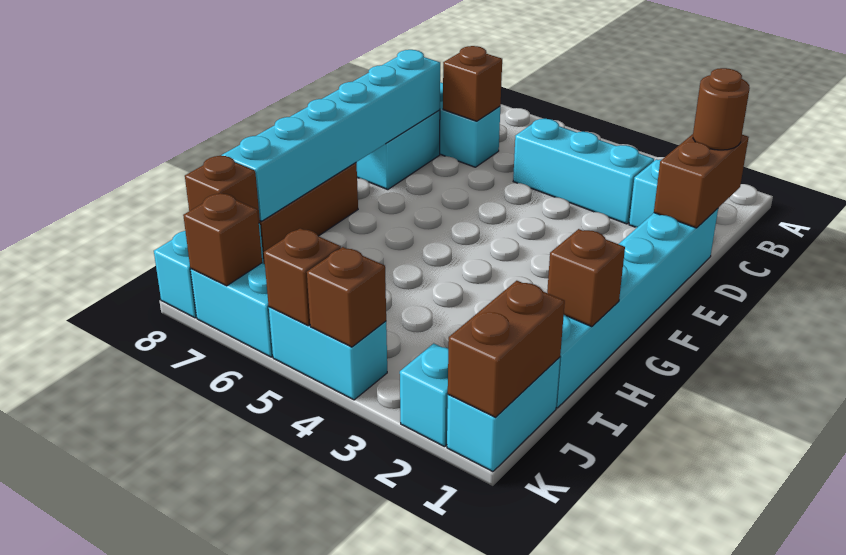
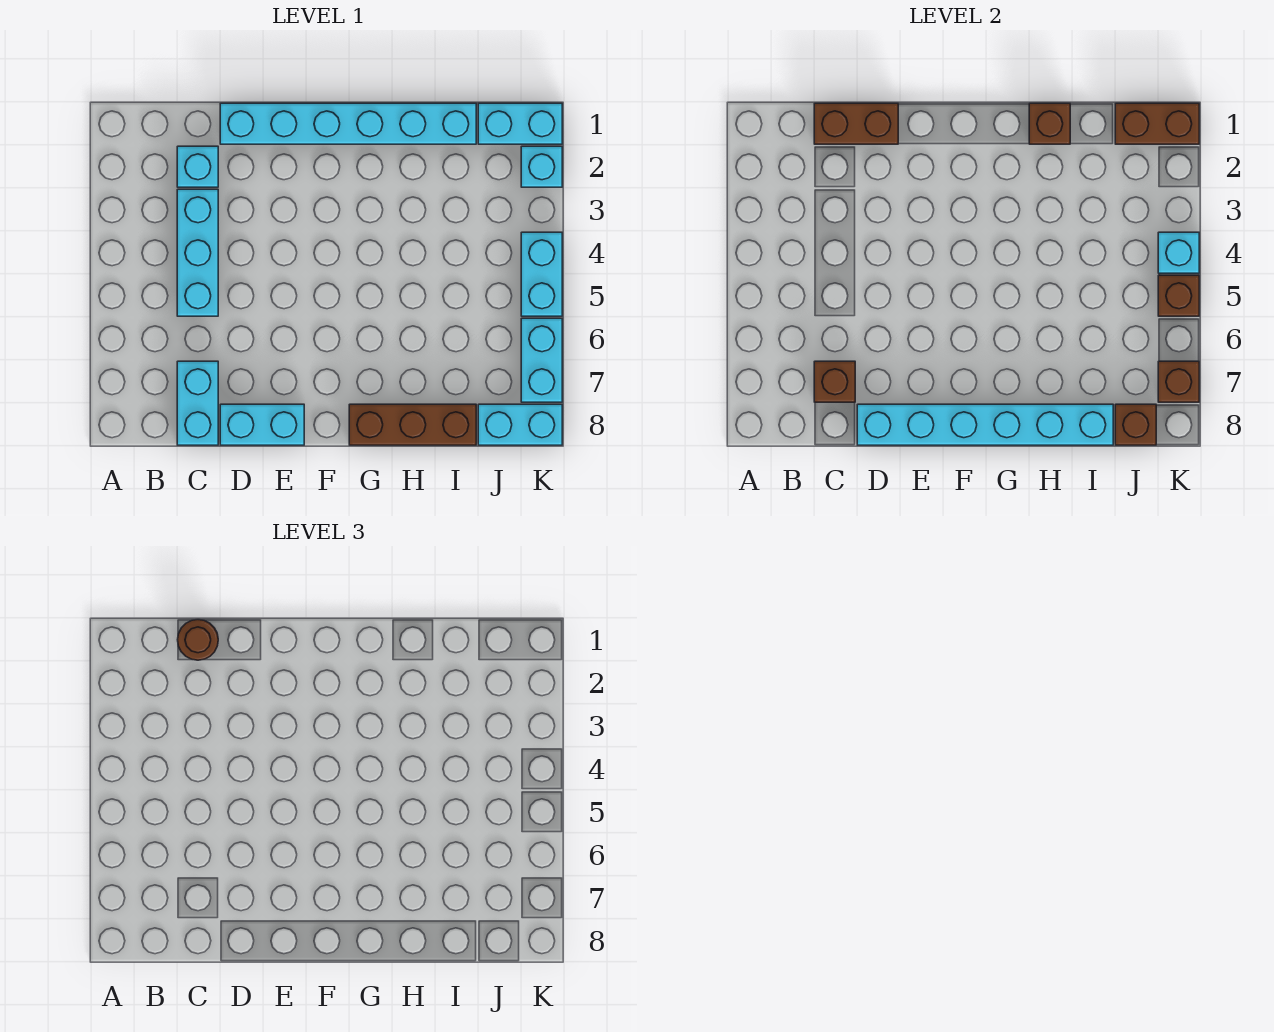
brown brick K4 level 2 -> cyan brick K4 level 2

